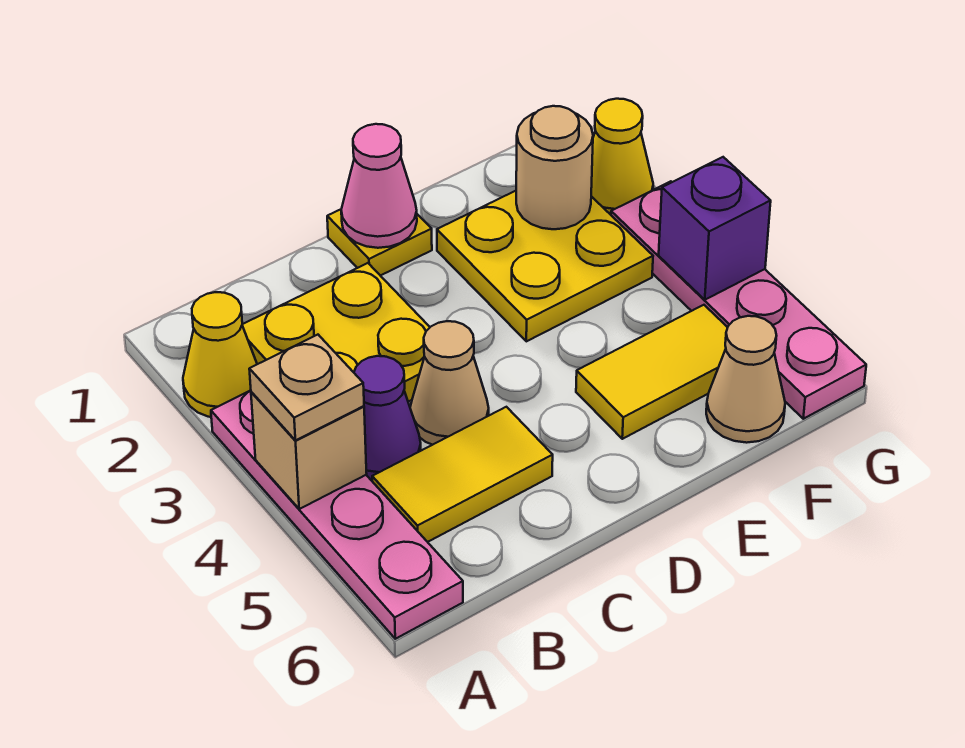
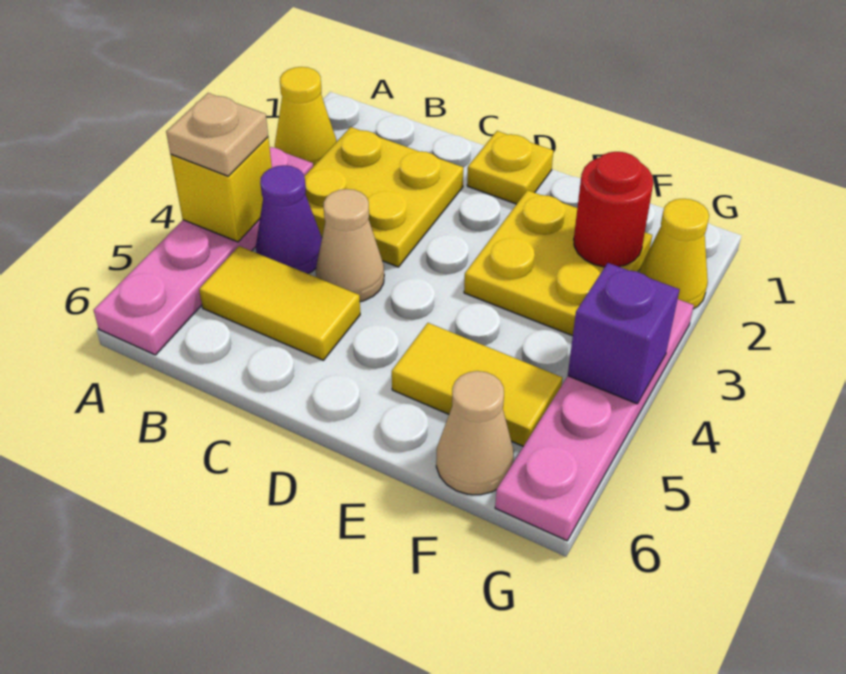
tan brick A4 level 2 -> yellow brick A4 level 2
pink cone D1 level 2 -> none
tan round brick F2 level 2 -> red round brick F2 level 2

